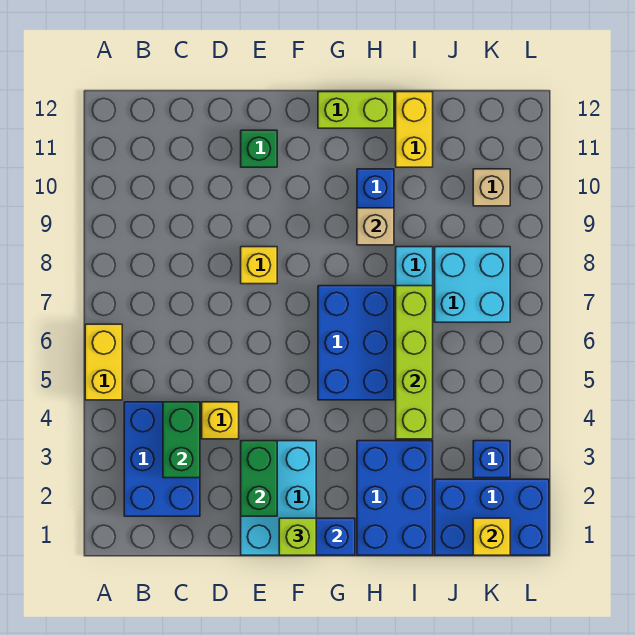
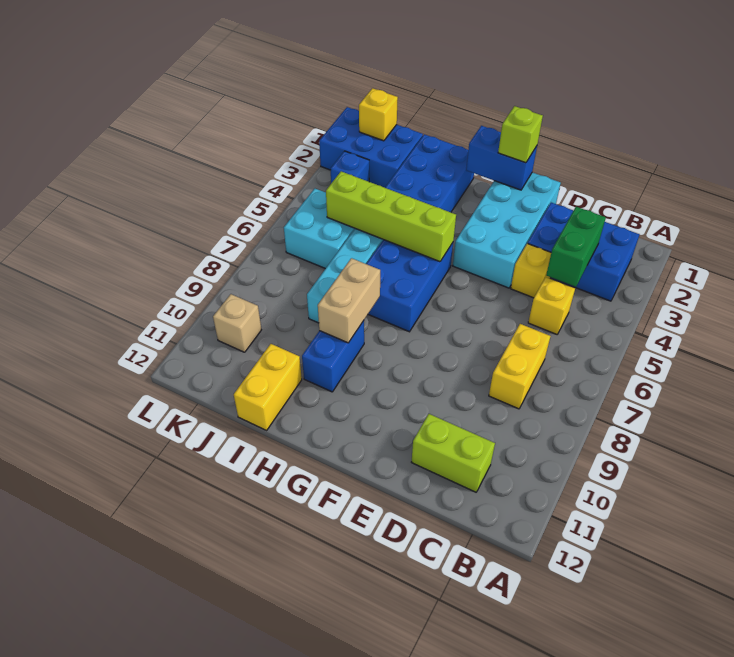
yellow brick A5:A6 level 1 -> yellow brick C7:C8 level 1
blue brick B2:C4 level 1 -> blue brick B2:D3 level 1
cyan brick E1:F3 level 1 -> cyan brick E1:F4 level 1
green brick E2:E3 level 2 -> none
yellow brick E8 level 1 -> yellow brick C5 level 1
green brick E11 level 1 -> none
lime brick G12:H12 level 1 -> lime brick C11:D11 level 1
tan brick H9 level 2 -> tan brick H8:H9 level 2
lime brick I4:I7 level 2 -> lime brick G5:J5 level 2
cyan brick J7:K8 level 1 -> cyan brick J5:K6 level 1

